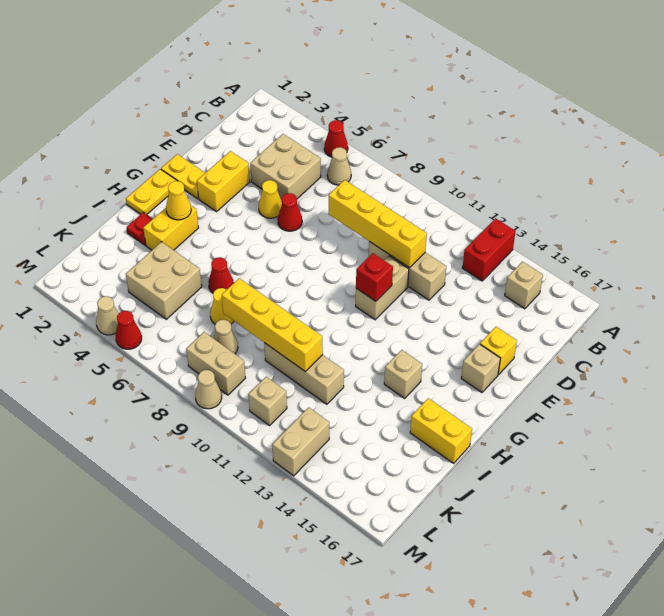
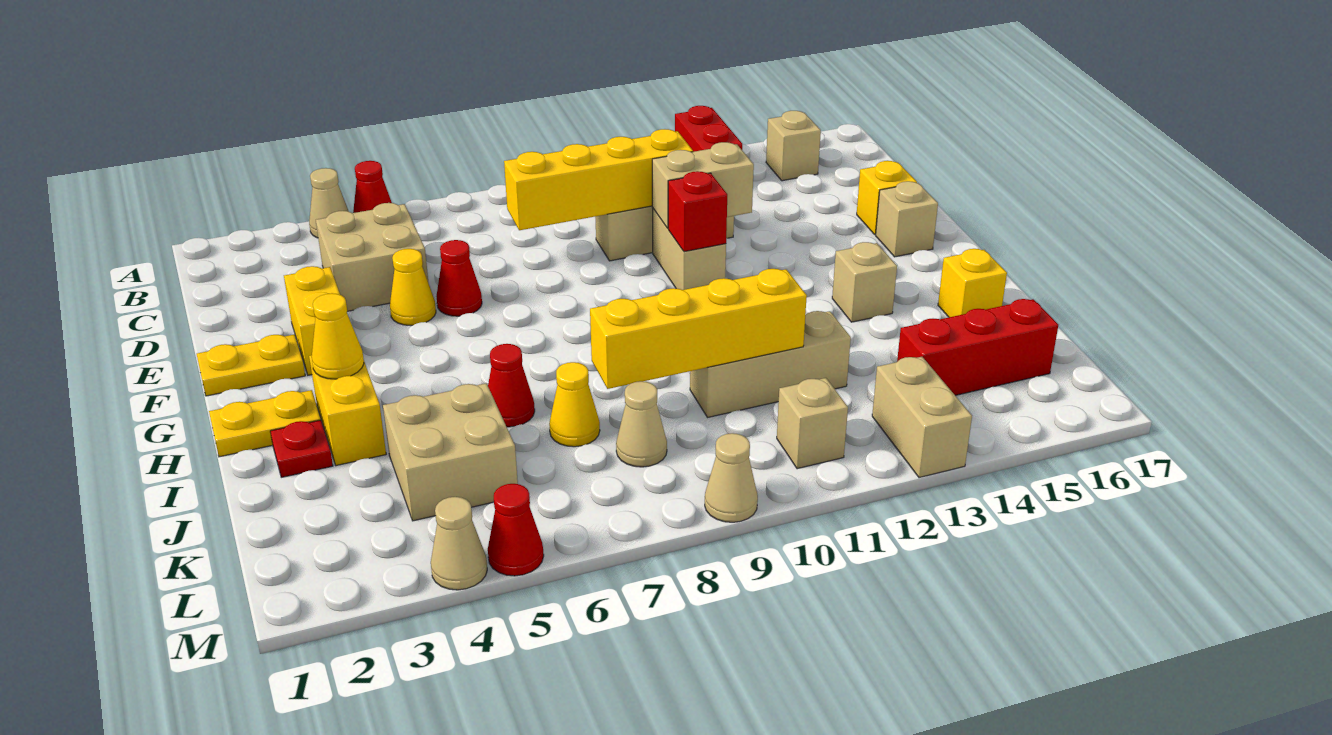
tan cone B6 level 1 -> tan cone A4 level 1
yellow plate G1:H1 level 1 -> yellow plate H1:H2 level 1
yellow brick I16:I17 level 1 -> yellow brick I16 level 1
none -> red brick K14:K16 level 1
tan brick L8:L9 level 1 -> tan brick E11:E12 level 2

